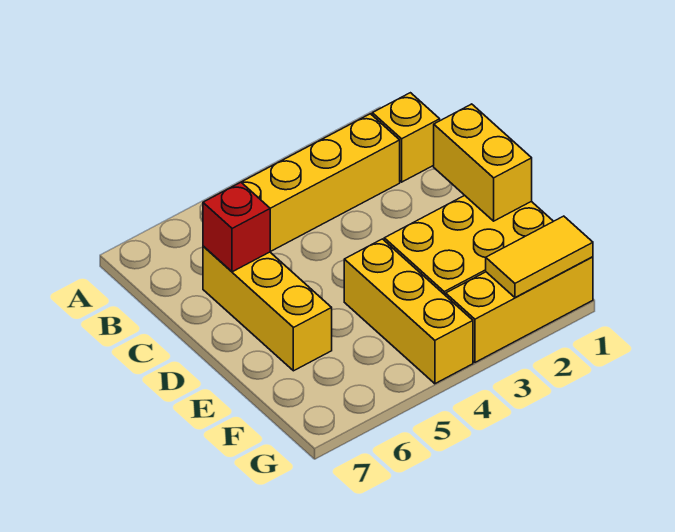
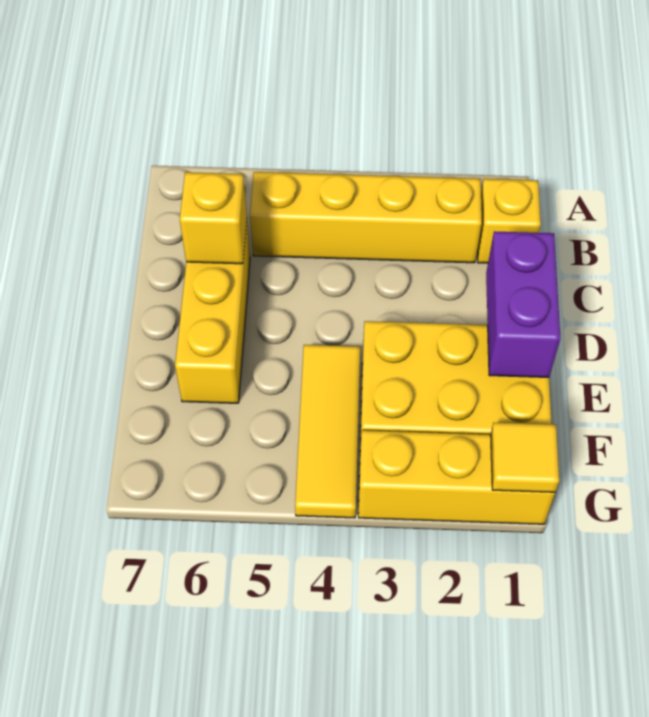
red brick C6 level 2 -> yellow brick C6 level 2
yellow brick D1:E1 level 2 -> purple brick D1:E1 level 2
yellow brick E4:G4 level 1 -> yellow tile E4:G4 level 1
yellow tile G1:G2 level 2 -> yellow tile G1 level 2

